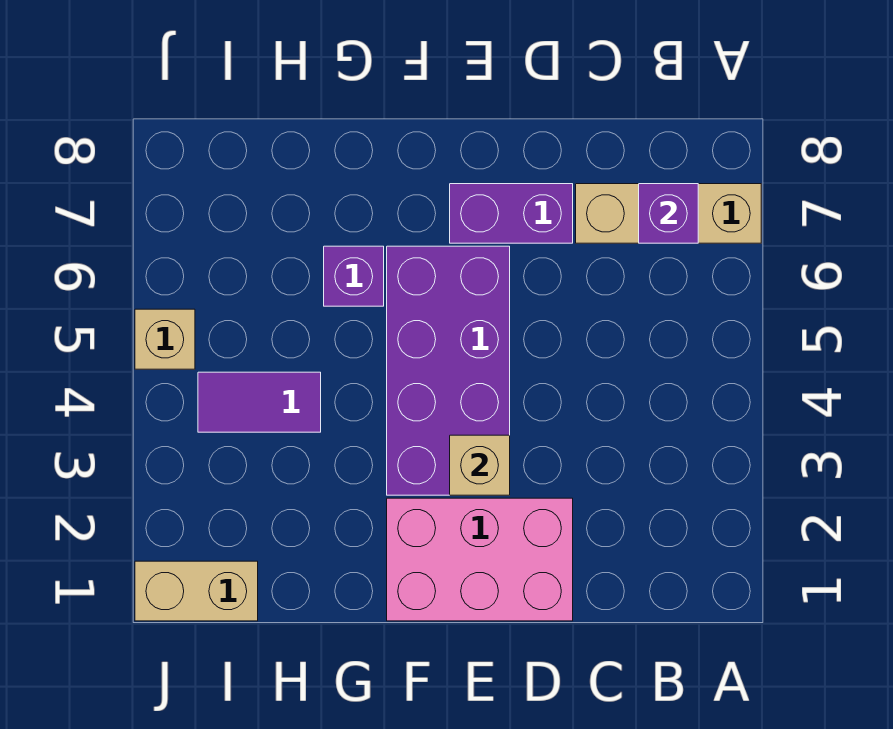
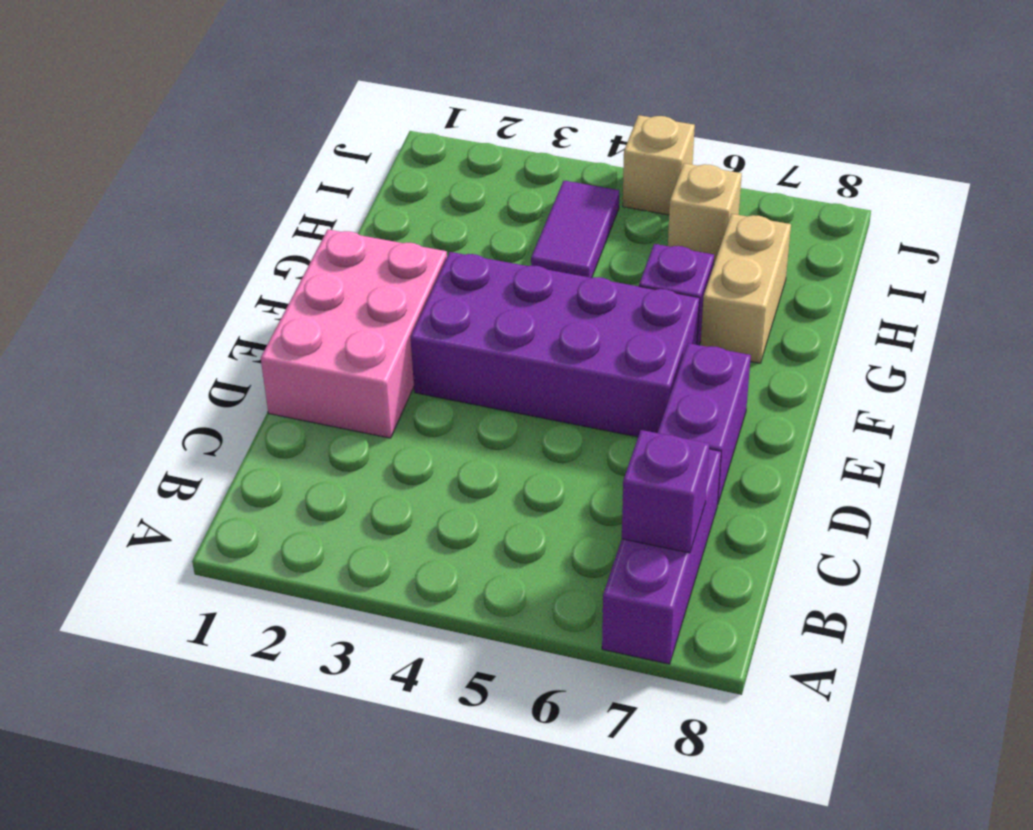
tan brick A7:C7 level 1 -> purple brick A7:C7 level 1
tan brick E3 level 2 -> tan brick I6 level 1
tan brick I1:J1 level 1 -> tan brick G7:H7 level 1

